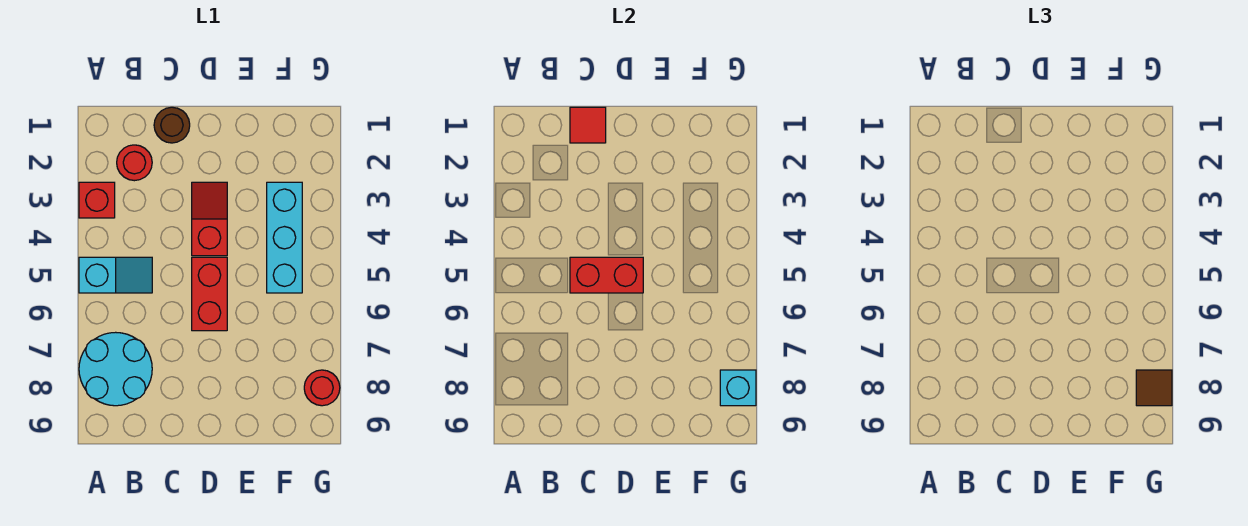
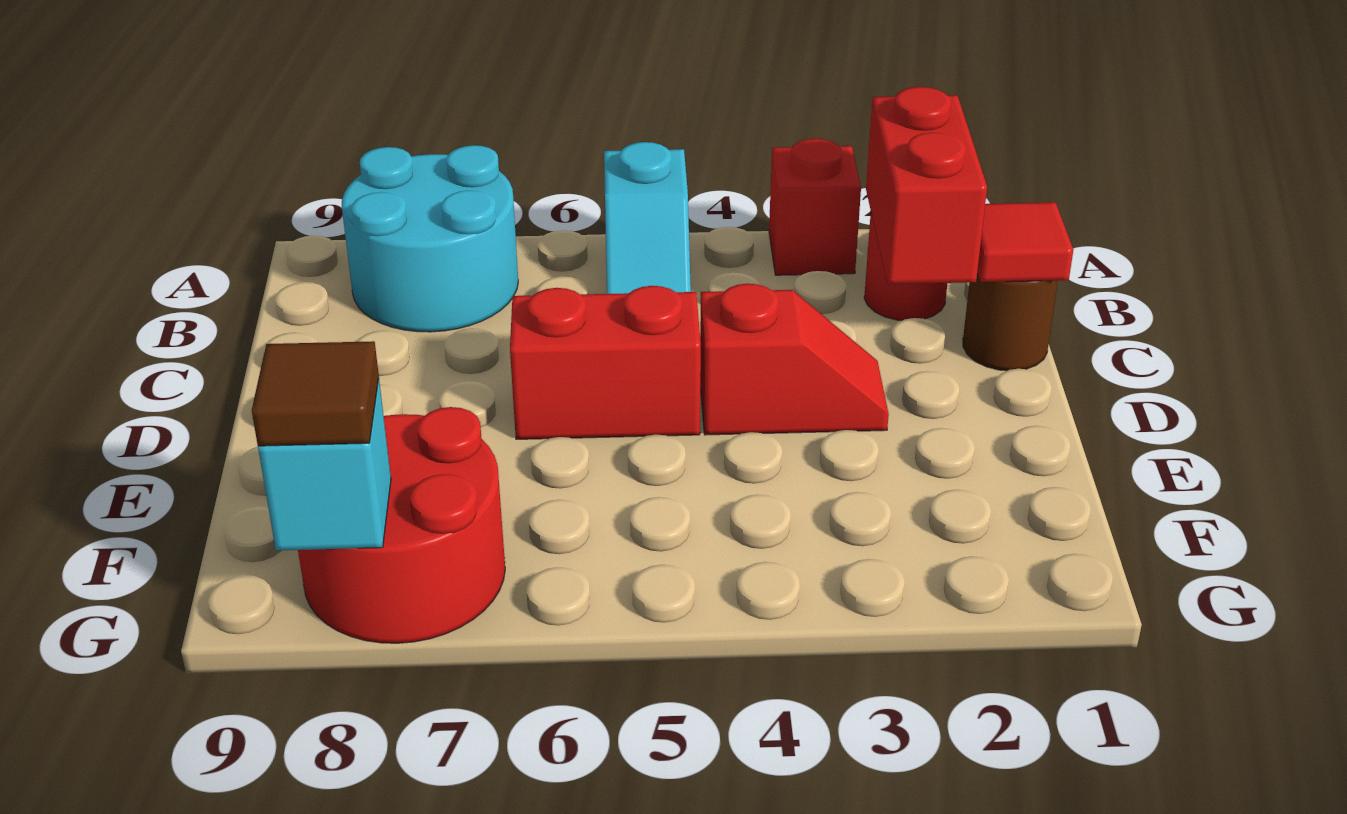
red brick C5:D5 level 2 -> red brick B2:C2 level 2
cyan brick F3:F5 level 1 -> none
red round brick G8 level 1 -> red round brick F7:G8 level 1

